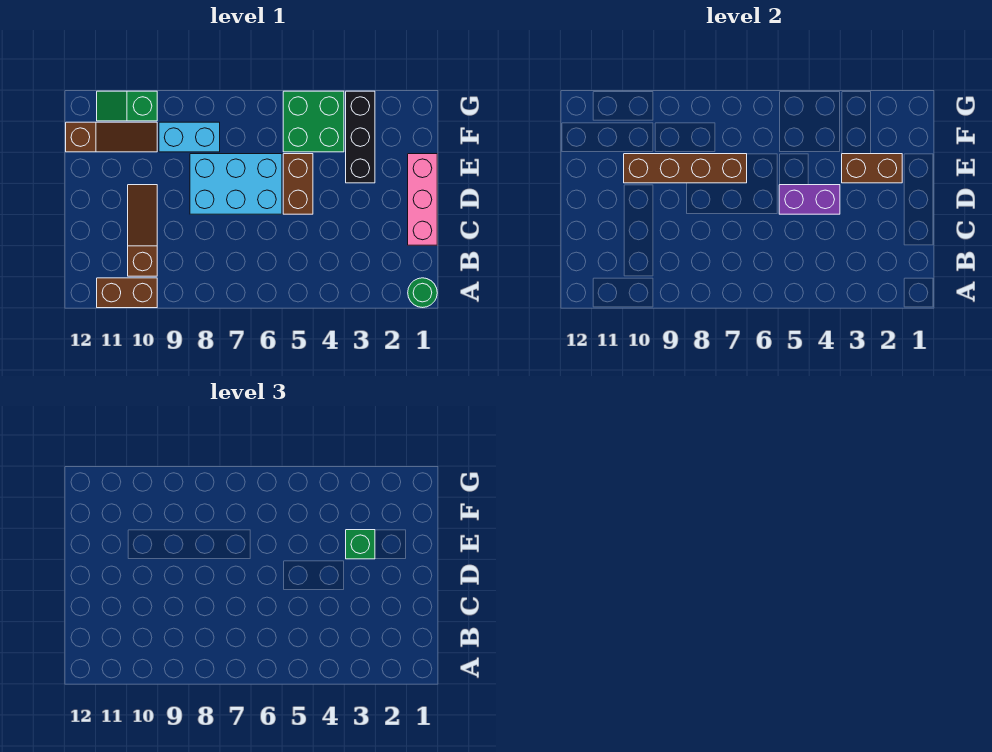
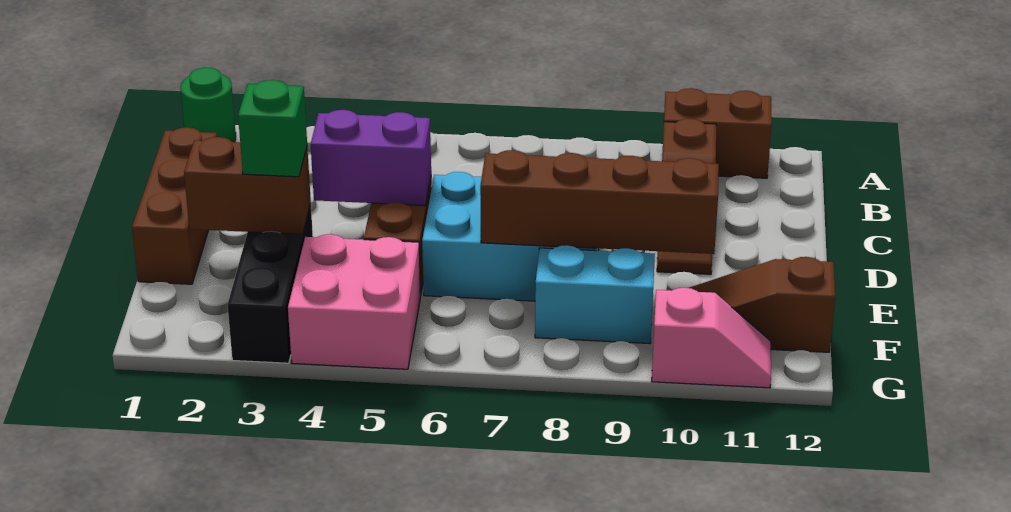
pink brick C1:E1 level 1 -> brown brick C1:E1 level 1
green brick F4:G5 level 1 -> pink brick F4:G5 level 1
green slope G10:G11 level 1 top 10 -> pink slope G10:G11 level 1 top 10

